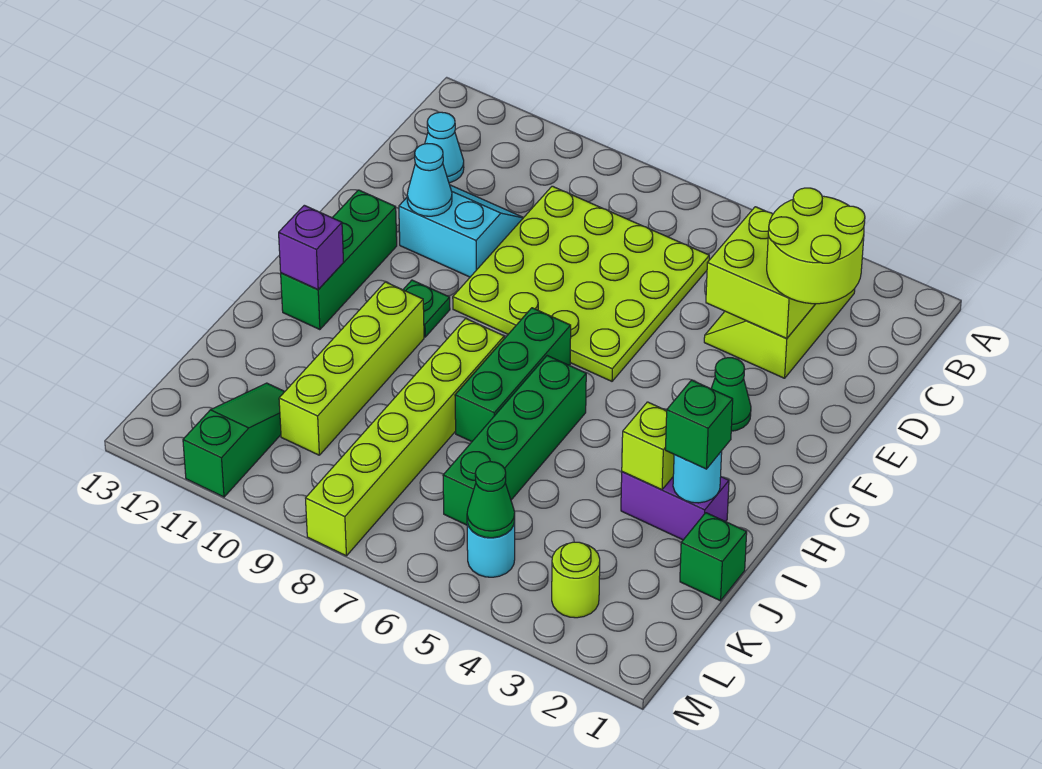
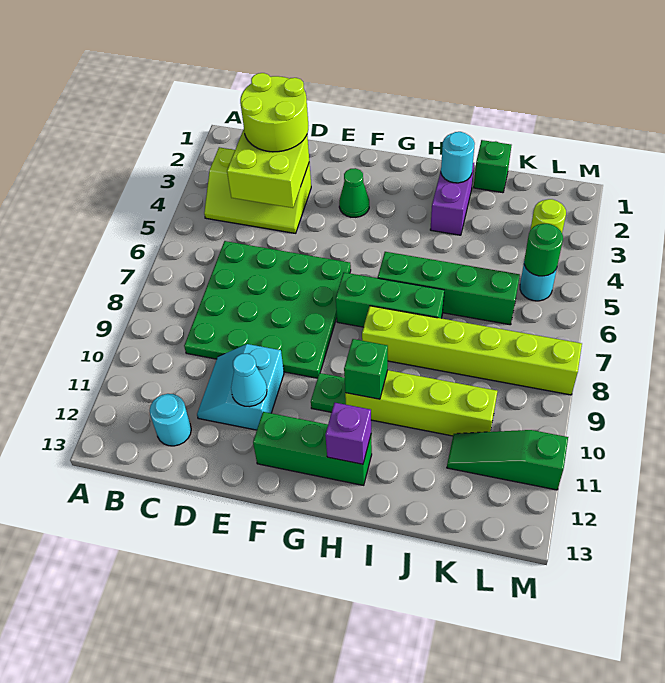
lime plate C6:F9 level 1 -> green plate C6:F9 level 1
cyan cone C12 level 1 -> cyan round brick C12 level 1
green brick I2 level 3 -> green brick H10 level 2
lime brick I3 level 2 -> none
green cone L5 level 2 -> green round brick L5 level 2

